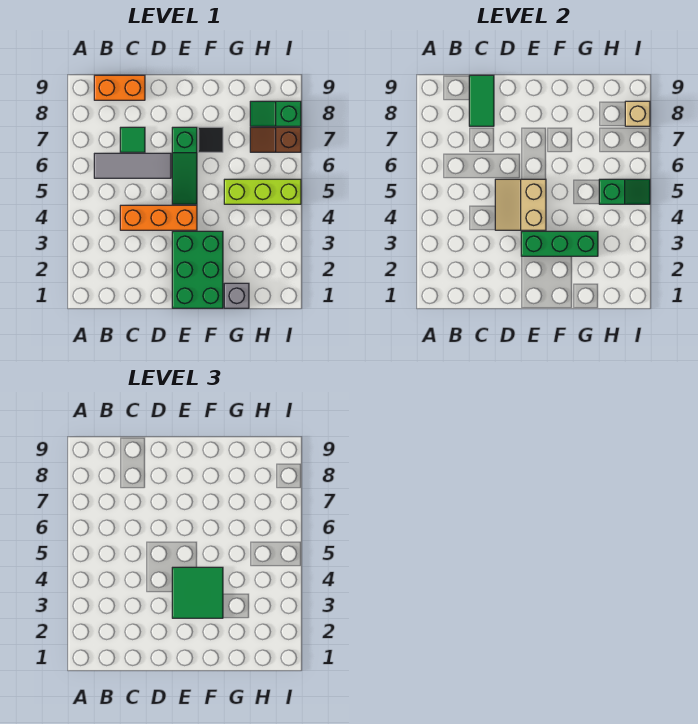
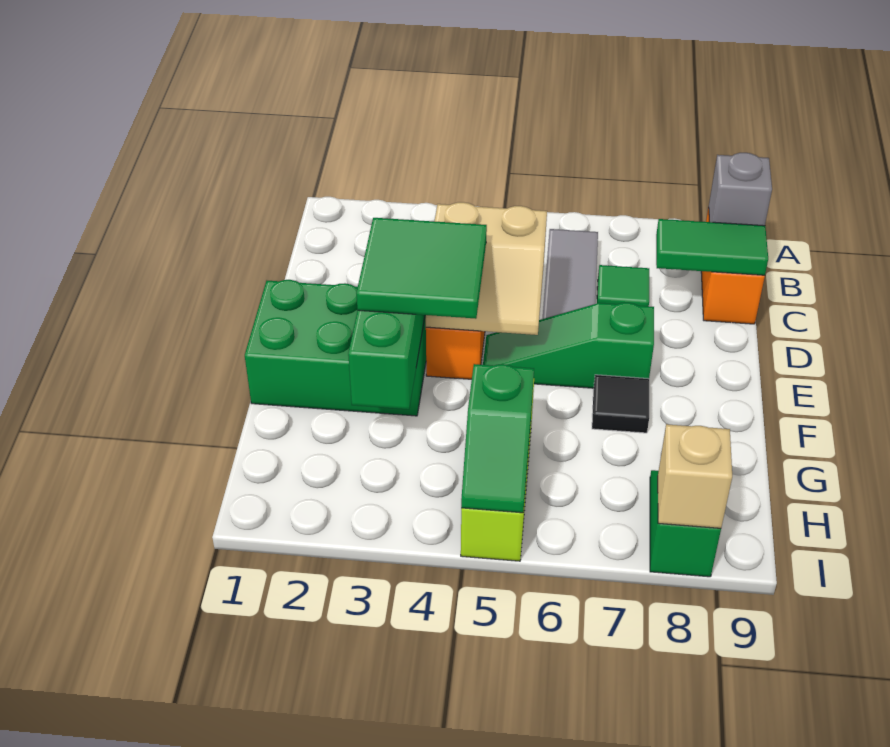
tan slope D4:E5 level 2 top E -> tan slope D4:E5 level 2 top D
grey brick G1 level 1 -> grey brick B9 level 2
brown slope H7:I7 level 1 top I -> none

